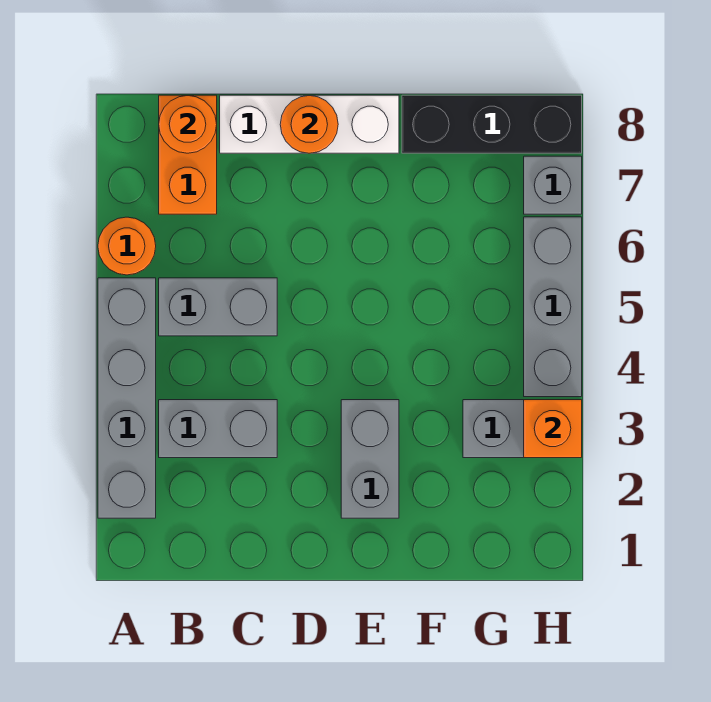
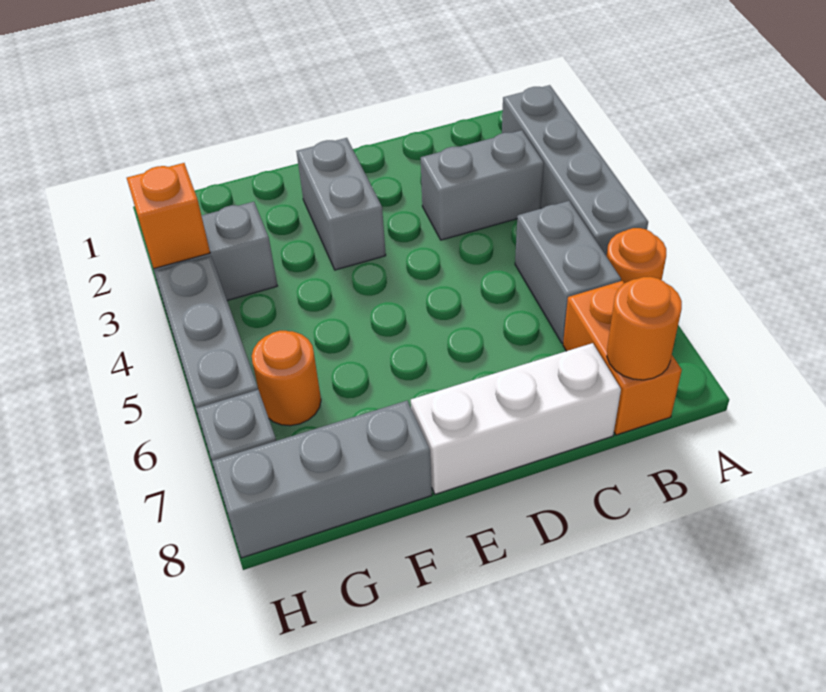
grey brick B5:C5 level 1 -> grey brick B5:B6 level 1
orange round brick D8 level 2 -> orange round brick G6 level 1
black brick F8:H8 level 1 -> grey brick F8:H8 level 1

